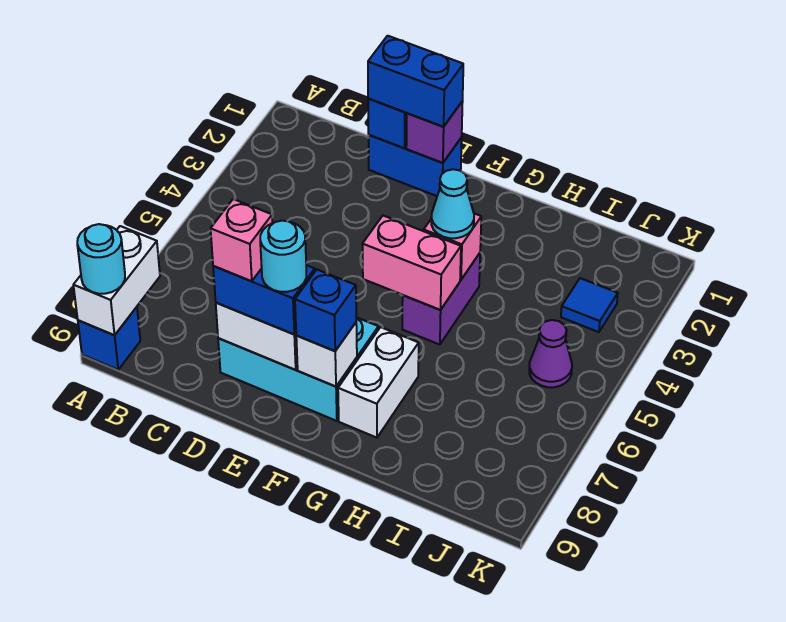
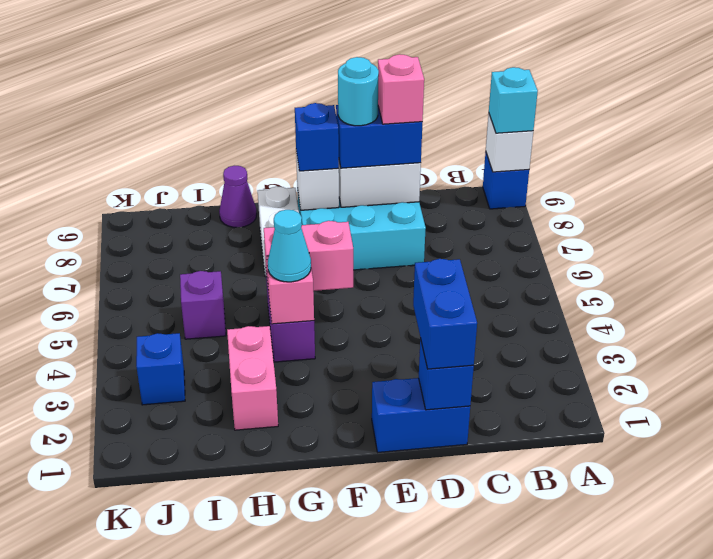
white brick A8:A9 level 2 -> white brick A9 level 2
cyan round brick A9 level 3 -> cyan brick A9 level 3
blue brick D1:E1 level 3 -> blue brick D1:D2 level 3
purple brick E1 level 2 -> purple brick I5 level 1
none -> pink brick H2:H3 level 1
blue tile J3 level 1 -> blue brick J3 level 1
purple cone J5 level 1 -> purple cone H9 level 1

